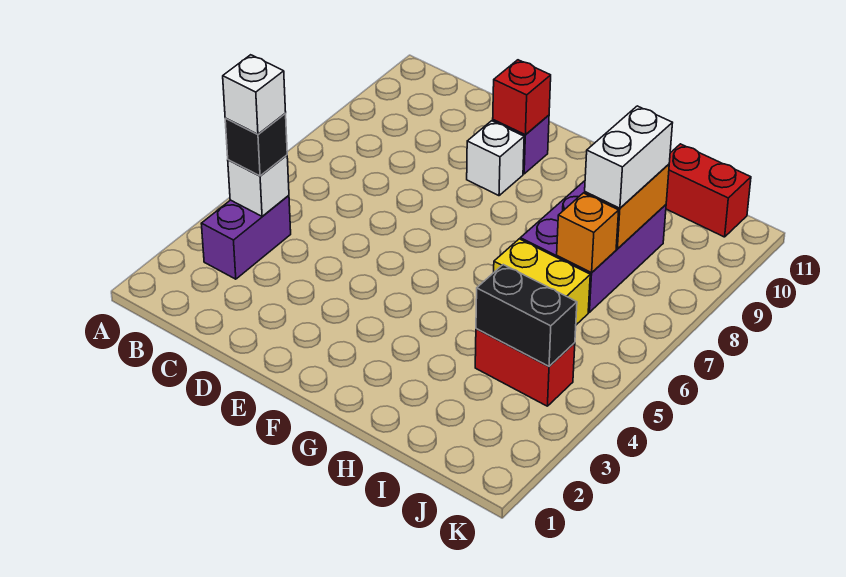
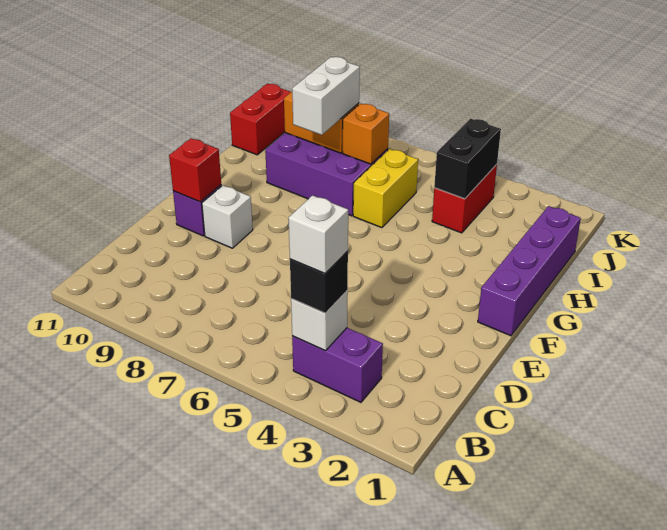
none -> purple brick F1:I1 level 1
white brick I8:I9 level 3 -> white brick H8:I8 level 3

